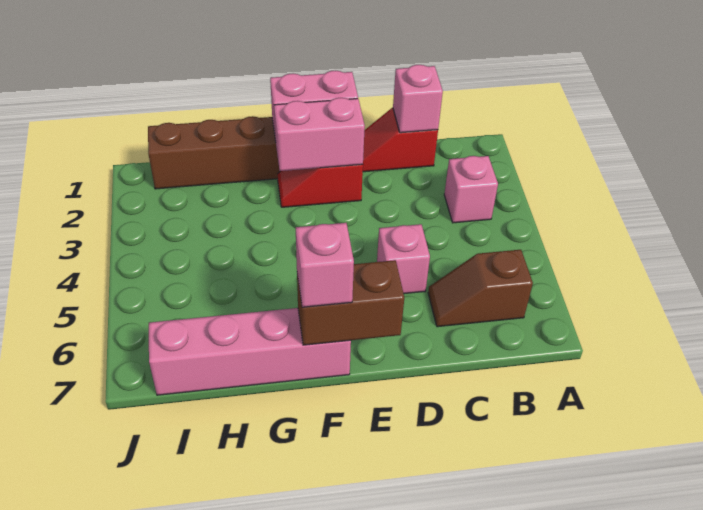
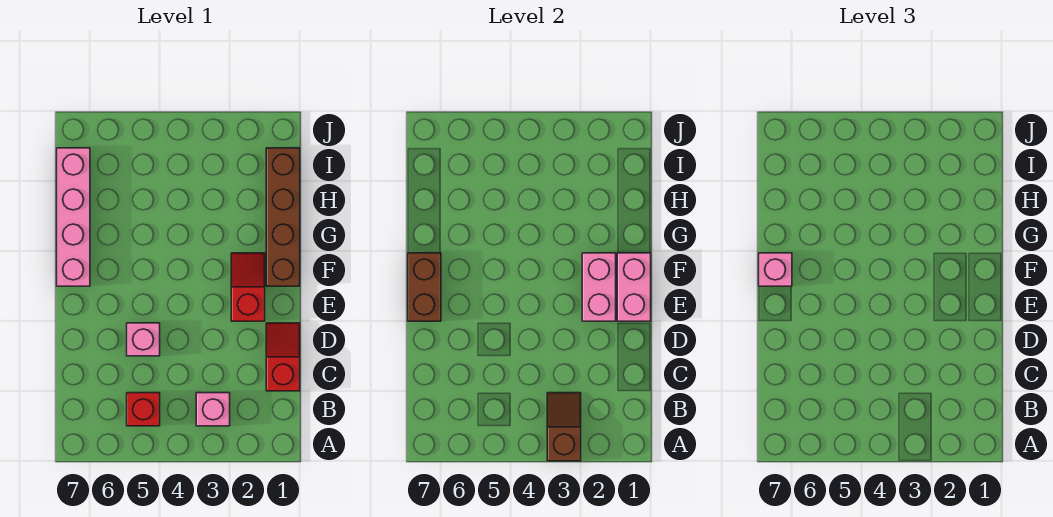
none -> red brick B5 level 1
brown slope B6:C6 level 1 top B -> brown slope A3:B3 level 2 top A
pink brick C1 level 2 -> none

